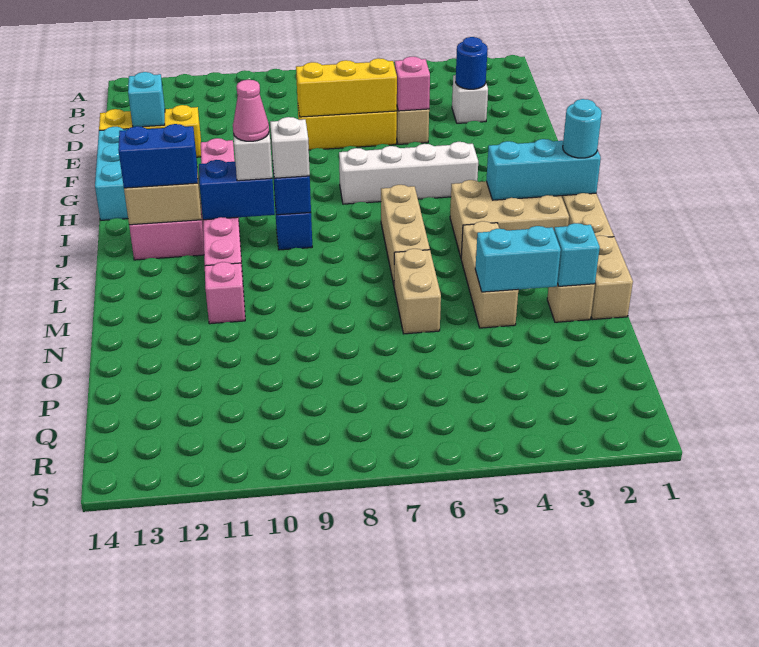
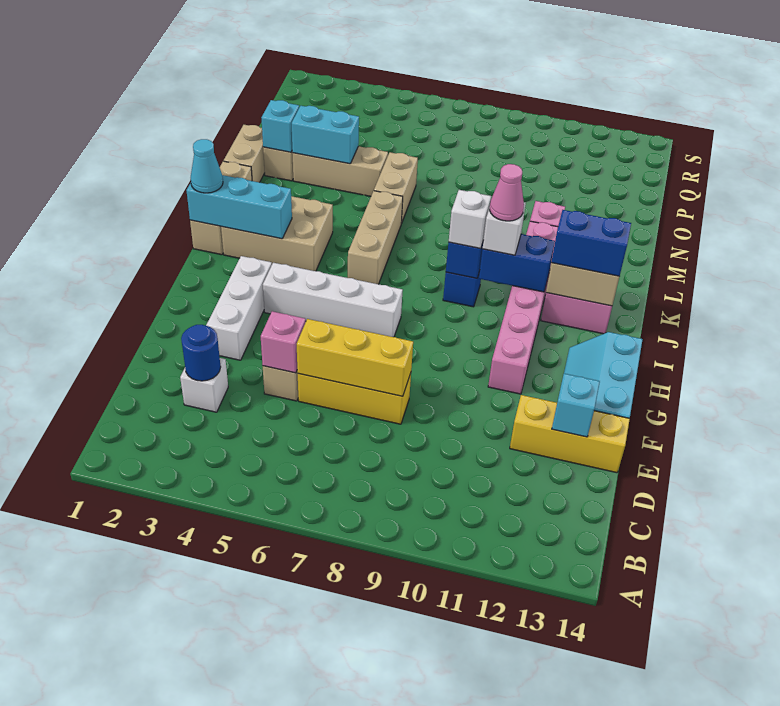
none -> white brick F3:H3 level 1
cyan round brick J1 level 3 -> cyan cone J1 level 3
tan brick L4:N4 level 1 -> tan brick N3:N5 level 1

